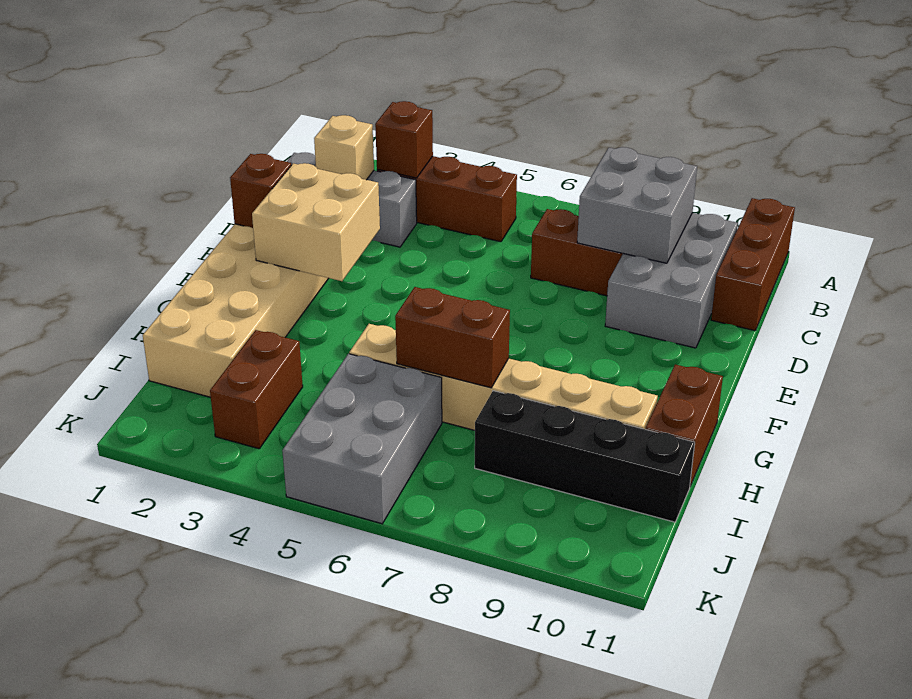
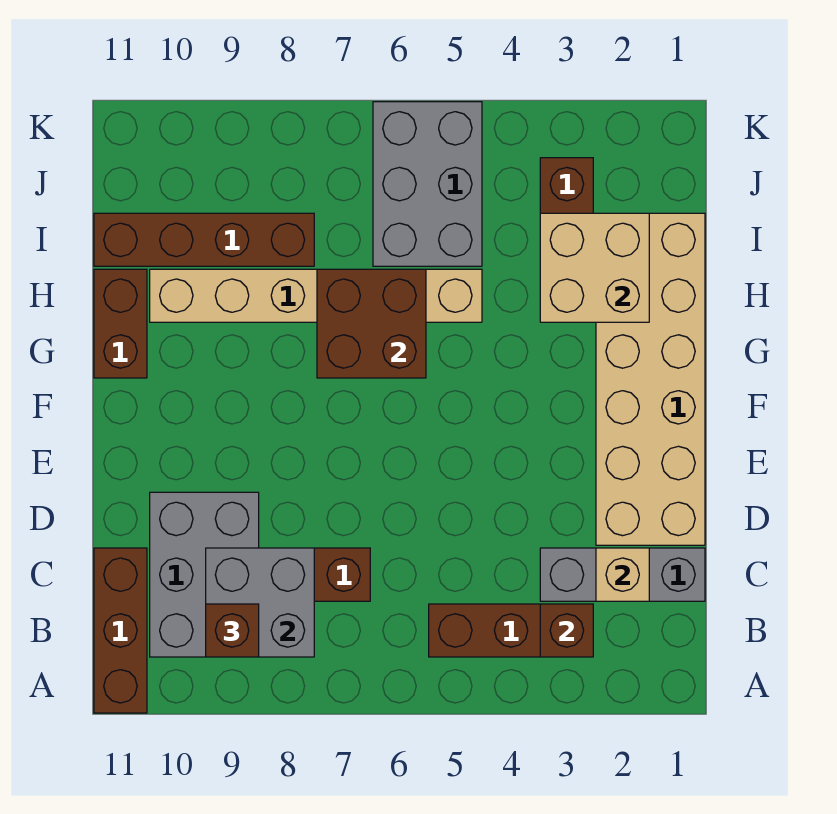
brown brick E1 level 2 -> brown brick B9 level 3
tan brick E2:F3 level 2 -> tan brick H2:I3 level 2
brown brick H6:H7 level 2 -> brown brick G6:H7 level 2
black brick I8:I11 level 1 -> brown brick I8:I11 level 1

